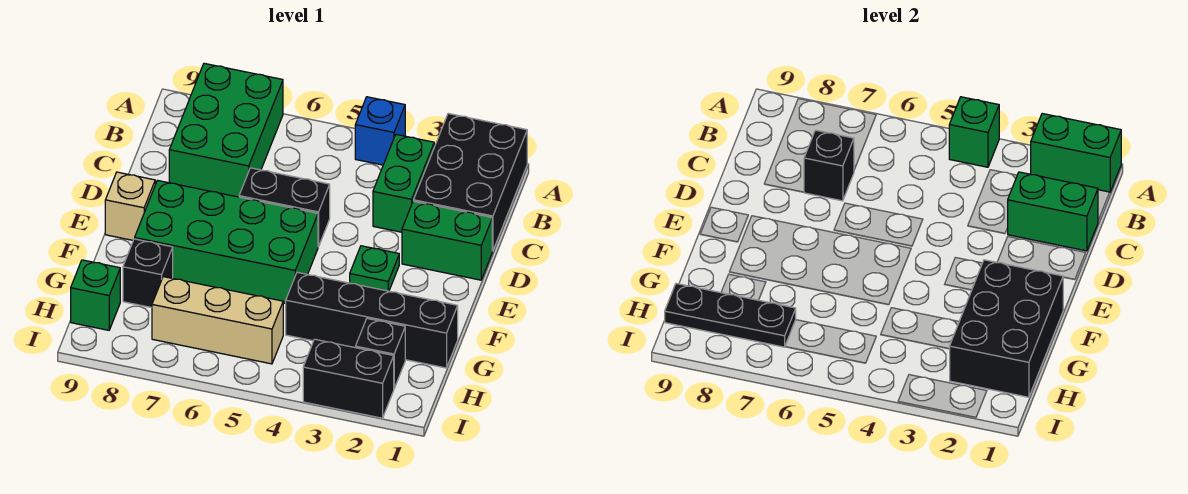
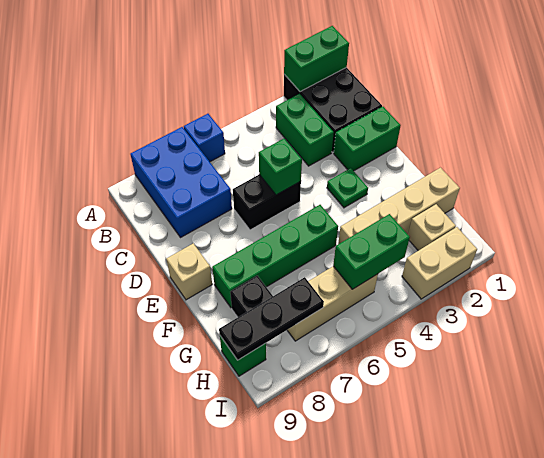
blue brick A4 level 1 -> blue brick A6 level 1
green brick A4 level 2 -> green brick D5 level 2
green brick A7:C8 level 1 -> blue brick A7:C8 level 1
green brick C1:C2 level 2 -> green brick H4:H5 level 2
black brick C7 level 2 -> none
green brick E5:F8 level 1 -> green brick F5:F8 level 1
black brick F1:H2 level 2 -> none
black brick G1:G4 level 1 -> tan brick G1:G4 level 1
black brick H2 level 1 -> tan brick H2 level 1
black brick I2:I3 level 1 -> tan brick I2:I3 level 1

